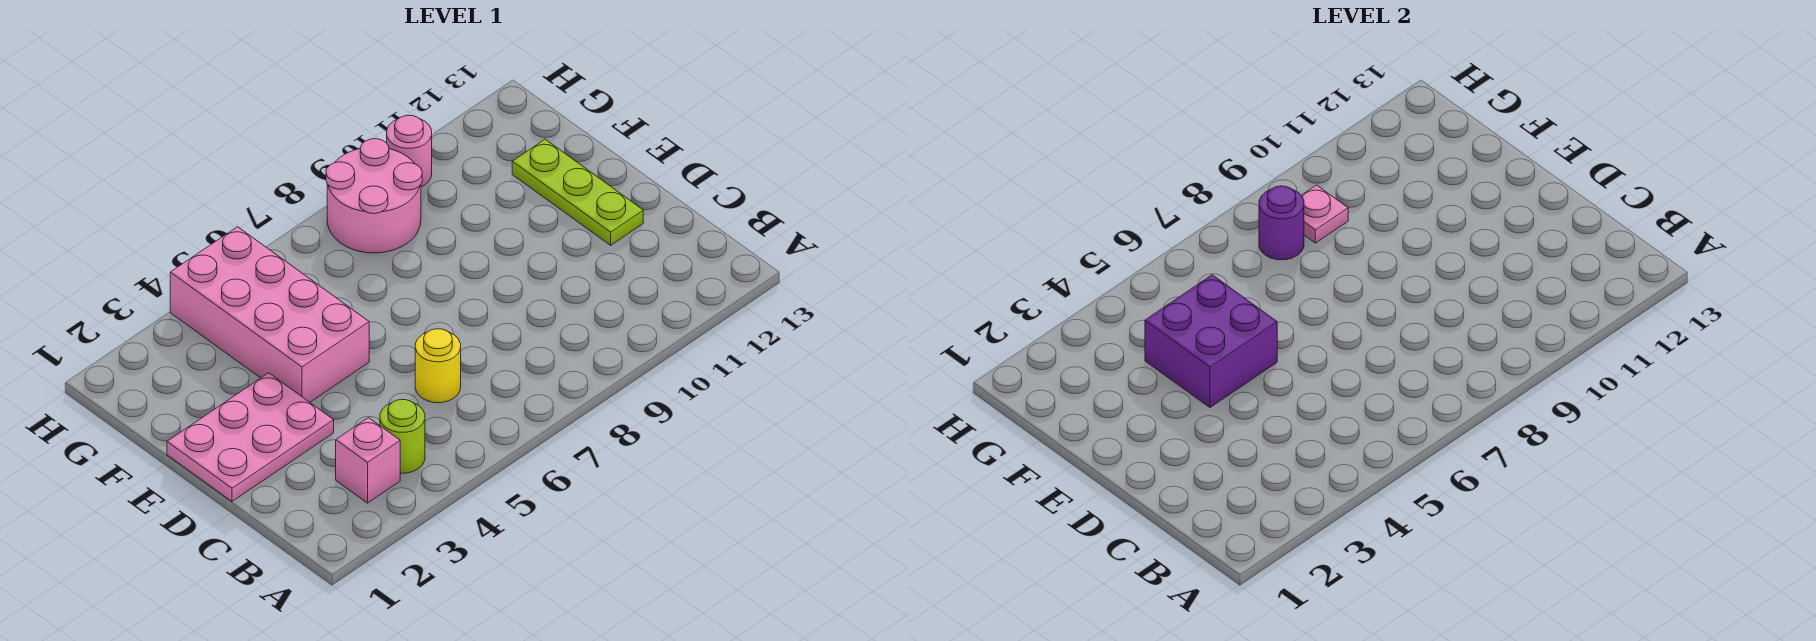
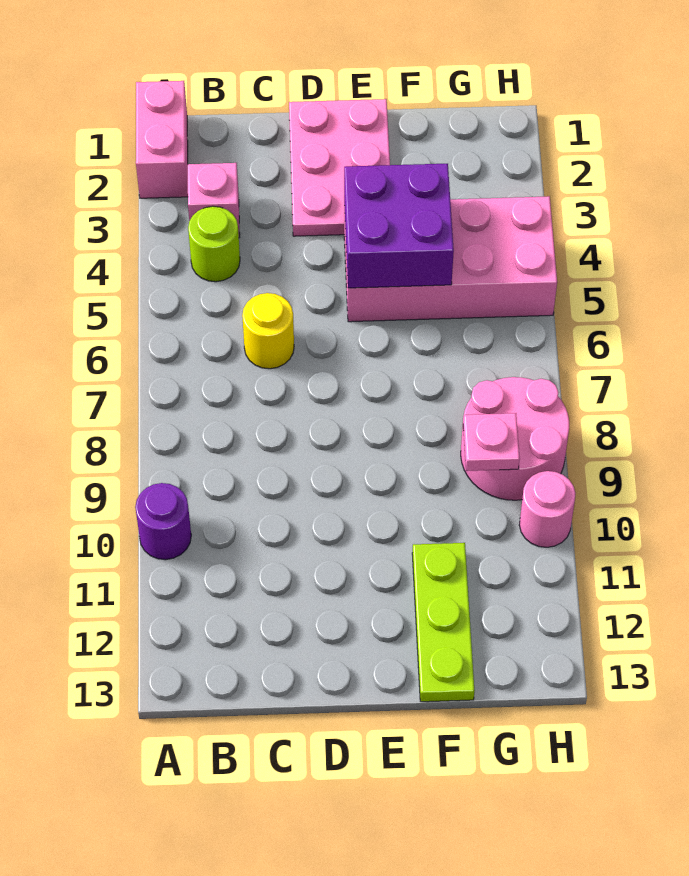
none -> pink brick A1:A2 level 1
lime plate D12:F12 level 1 -> lime plate F11:F13 level 1
purple round brick G8 level 2 -> purple round brick A10 level 1

